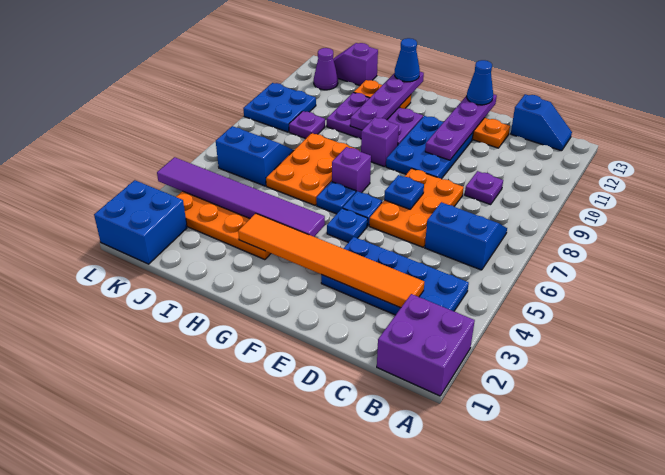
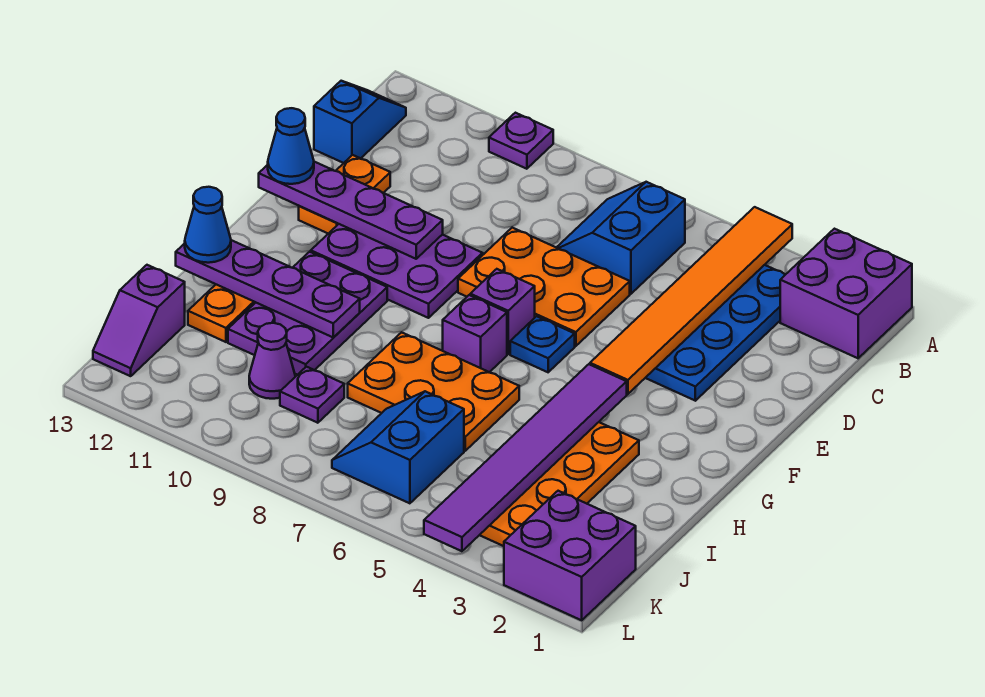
orange tile C3:H3 level 2 -> orange tile A4:F4 level 2
purple plate C9 level 1 -> purple plate A10 level 1
blue plate E7 level 2 -> none
blue plate E9:F11 level 1 -> purple plate E9:F11 level 1
blue plate F5 level 1 -> none
blue plate G6 level 1 -> none
purple brick G9 level 1 -> purple brick F7 level 1
blue brick K1:L2 level 1 -> purple brick K1:L2 level 1
blue plate K9:L10 level 1 -> none
purple cone K12 level 1 -> purple cone J10 level 1

